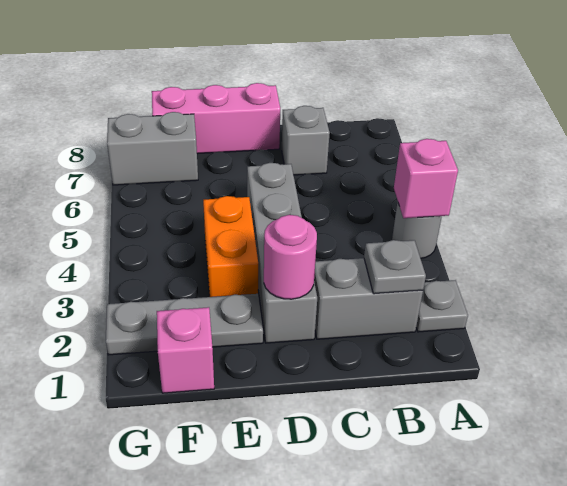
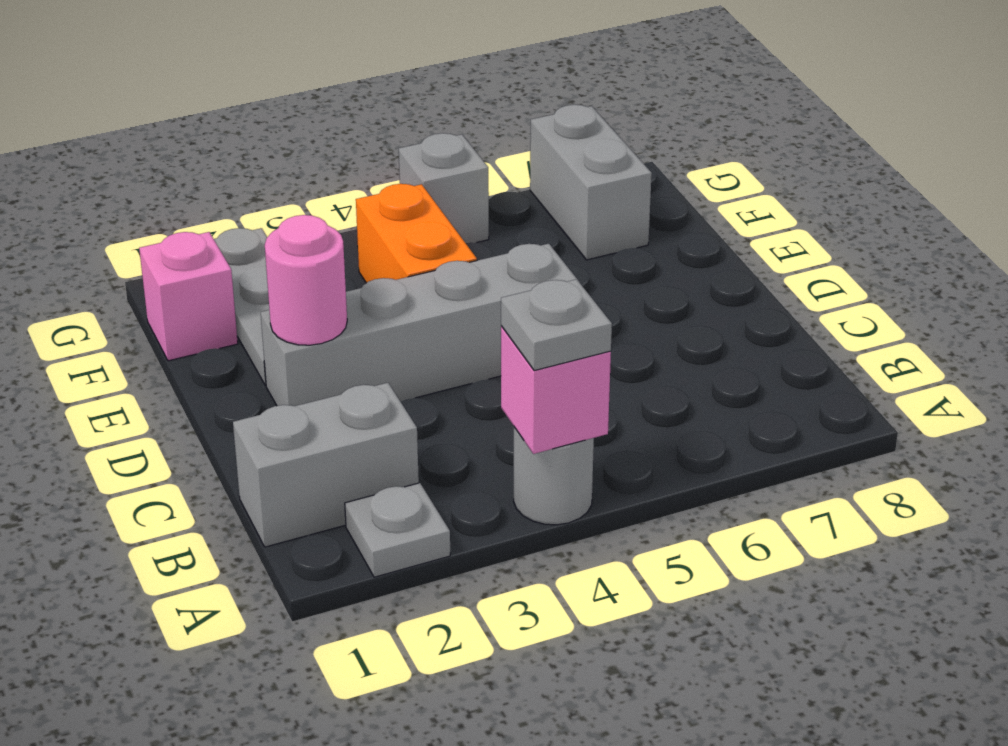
grey brick B2:C2 level 1 -> grey brick B1:B2 level 1
grey plate B2 level 2 -> grey plate A4 level 3
grey brick C7 level 1 -> grey brick G5 level 1
pink brick D8:F8 level 1 -> none
orange brick E3:E4 level 1 -> orange brick E4:F4 level 1

